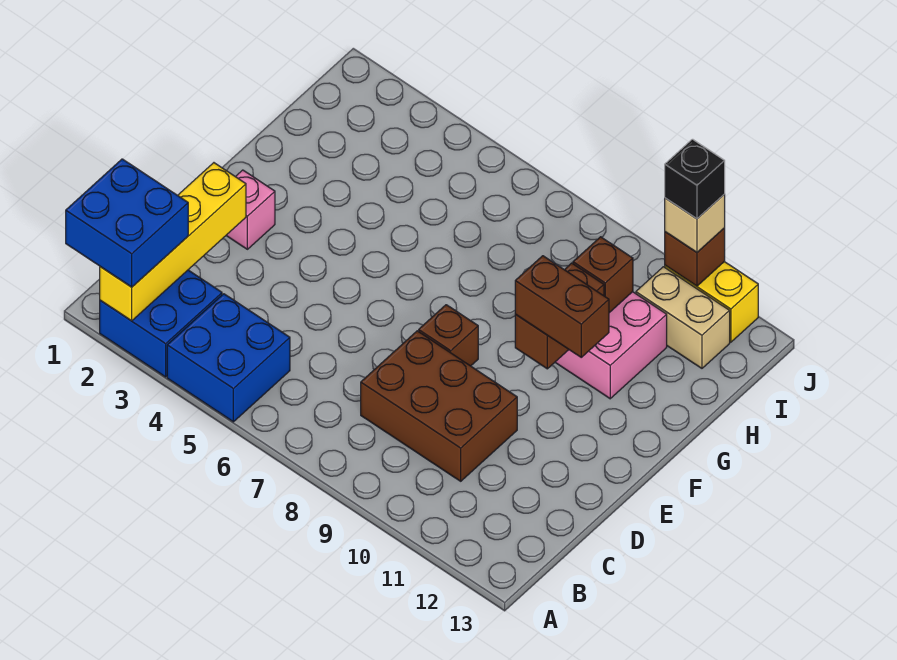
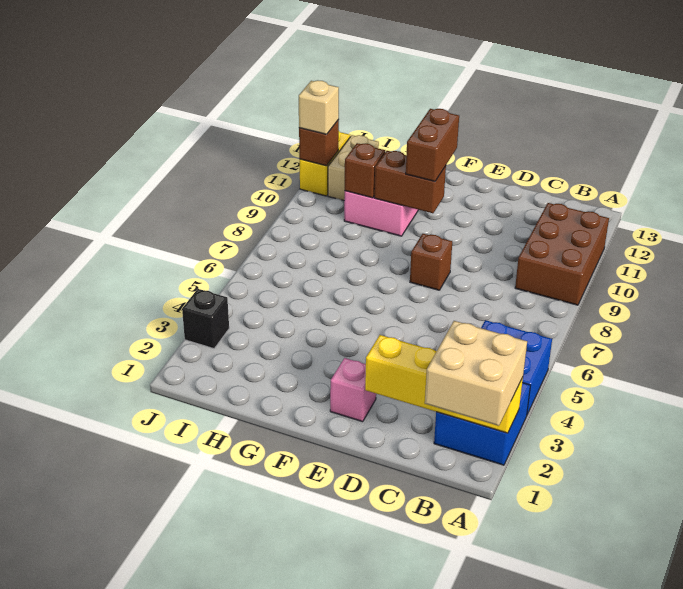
blue brick A1:B2 level 3 -> tan brick A1:B2 level 3
brown brick C8:D10 level 1 -> brown brick A9:B11 level 1
black brick J11 level 4 -> black brick J3 level 1

